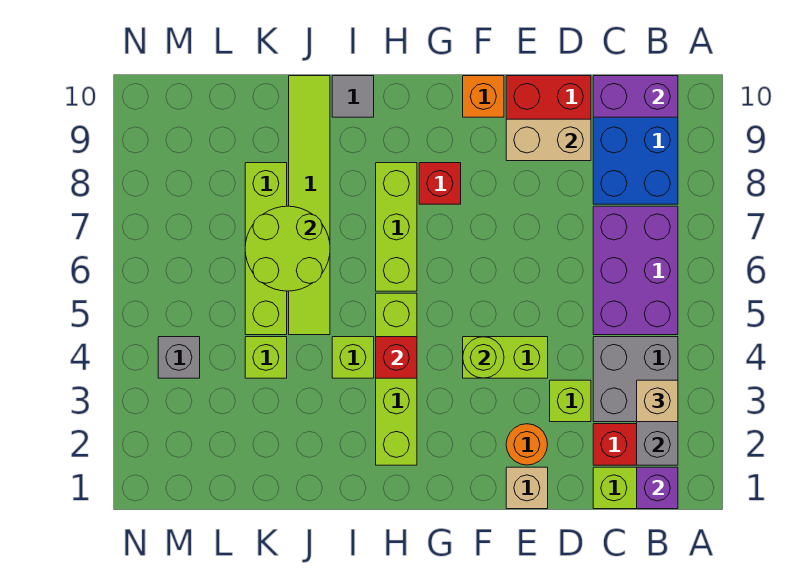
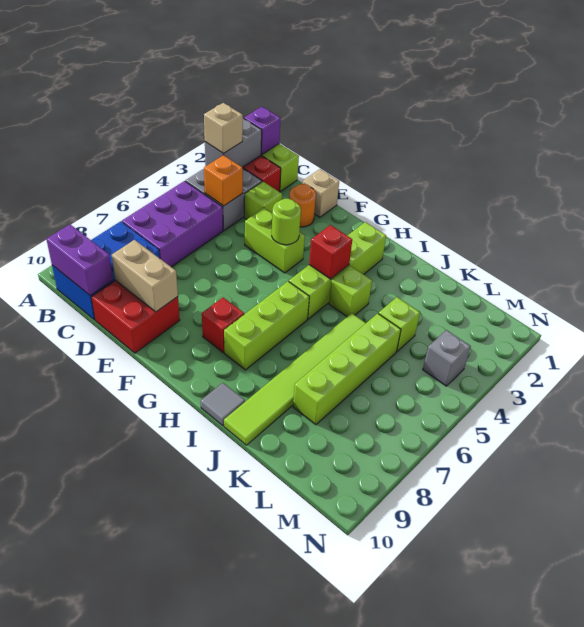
orange brick F10 level 1 -> orange brick C4 level 2
lime round brick J6:K7 level 2 -> none

